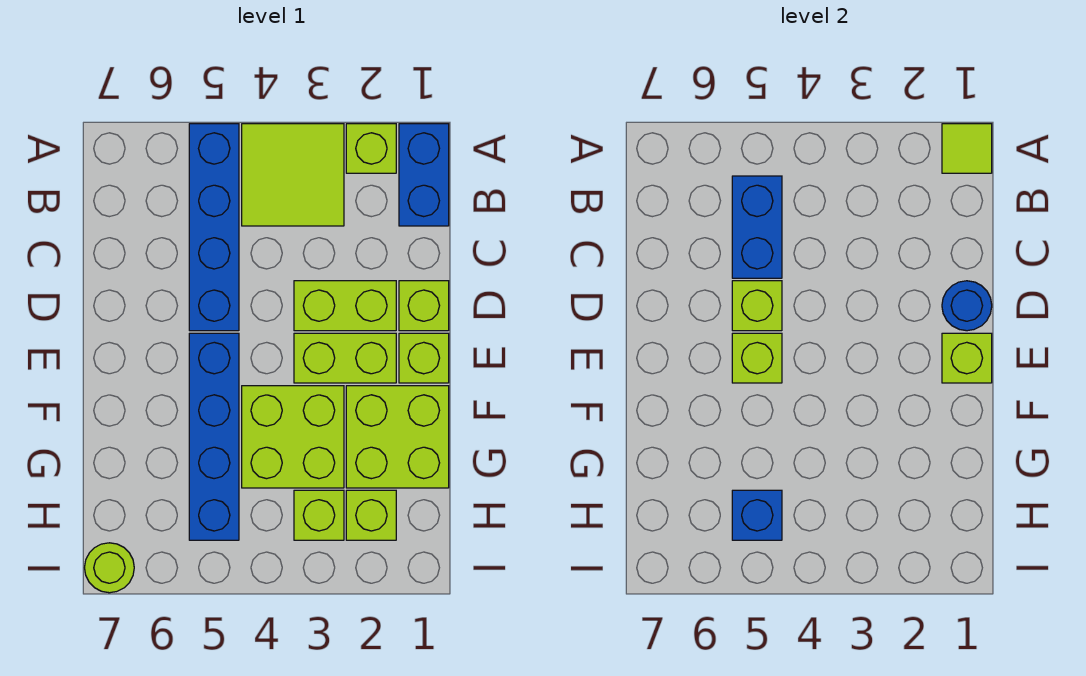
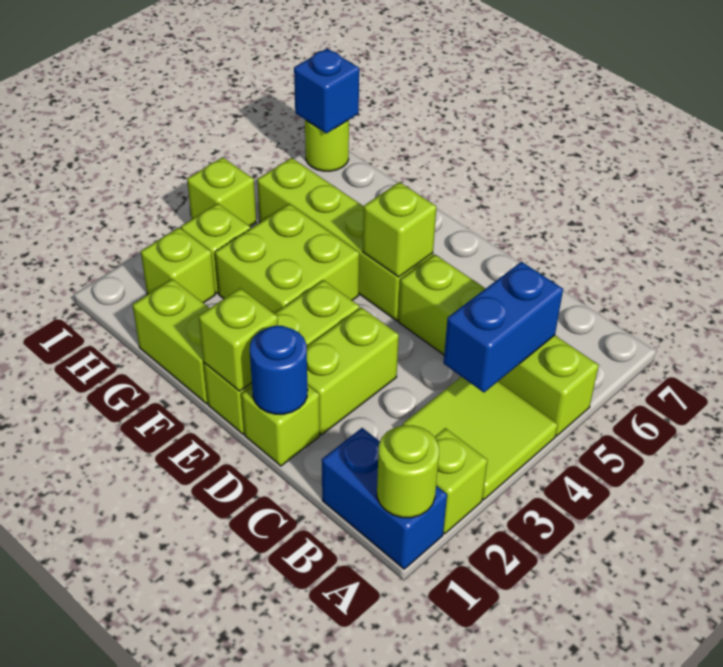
lime tile A1 level 2 -> lime round brick A1 level 2
blue brick A5:D5 level 1 -> lime brick A5:D5 level 1
blue brick B5:C5 level 2 -> blue brick B4:B5 level 2
lime brick D5 level 2 -> lime brick I4 level 1
blue brick E5:H5 level 1 -> lime brick E5:H5 level 1
lime brick F1:G2 level 1 -> lime brick F1:G1 level 1
blue brick H5 level 2 -> blue brick I7 level 2

